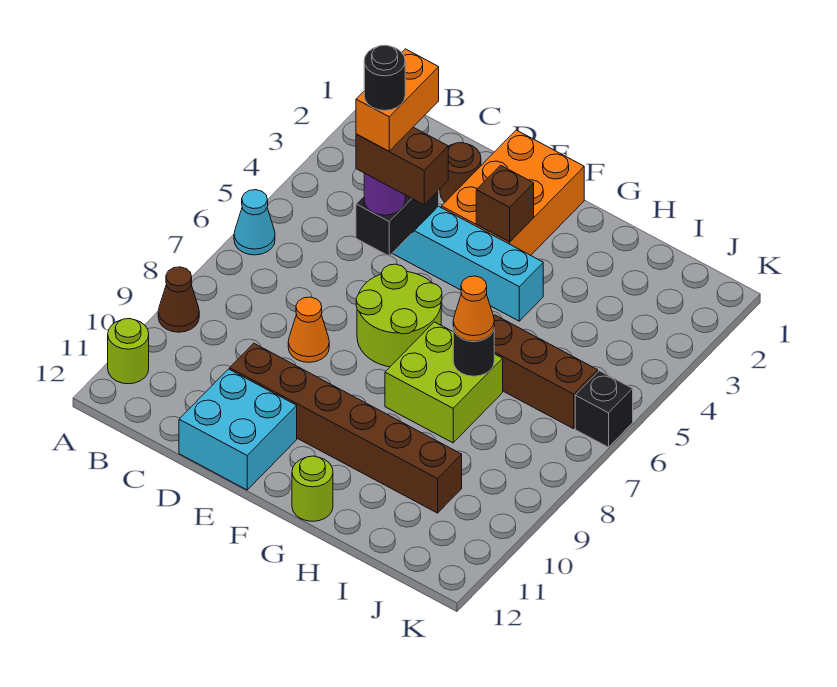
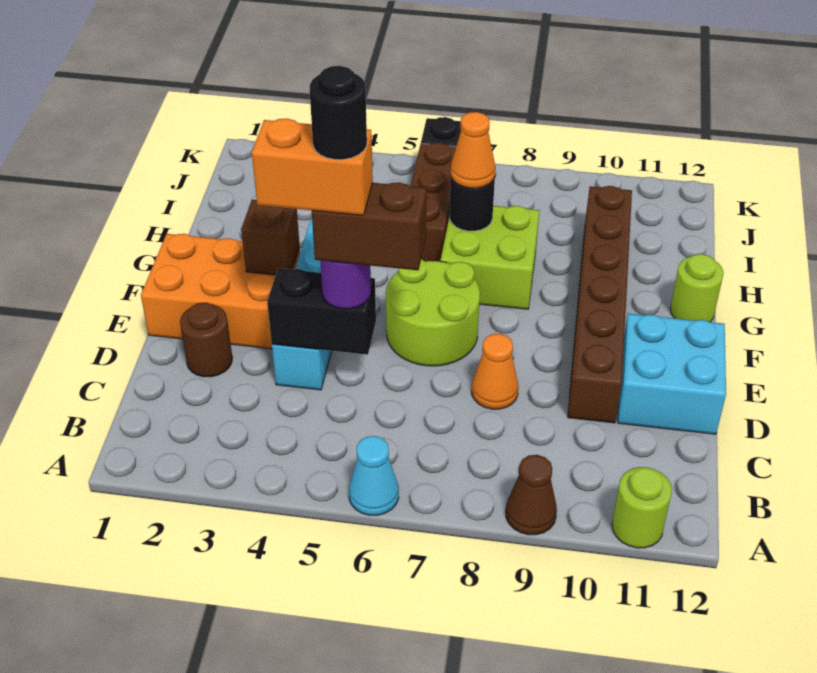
brown brick D5:E5 level 4 -> brown brick D5:D6 level 4

